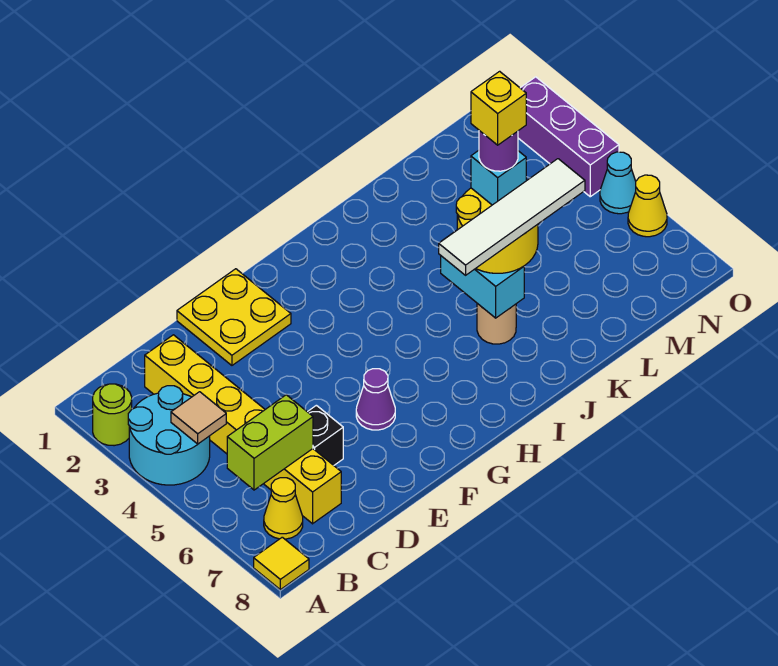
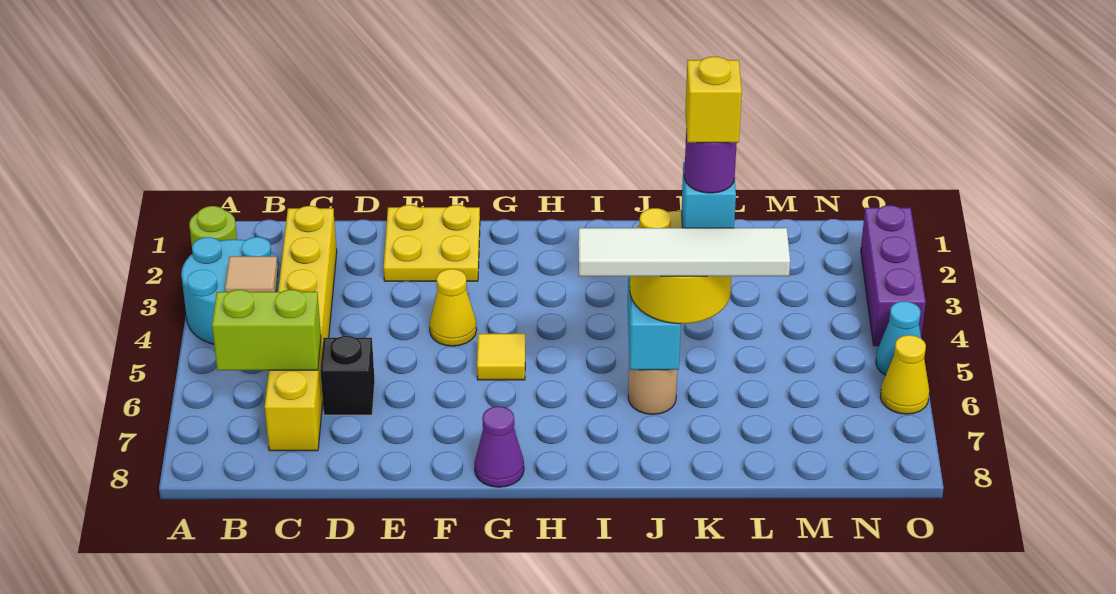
yellow tile A8 level 1 -> yellow tile G5 level 1
yellow cone B7 level 1 -> yellow cone F4 level 1
purple cone F6 level 1 -> purple cone G8 level 1

